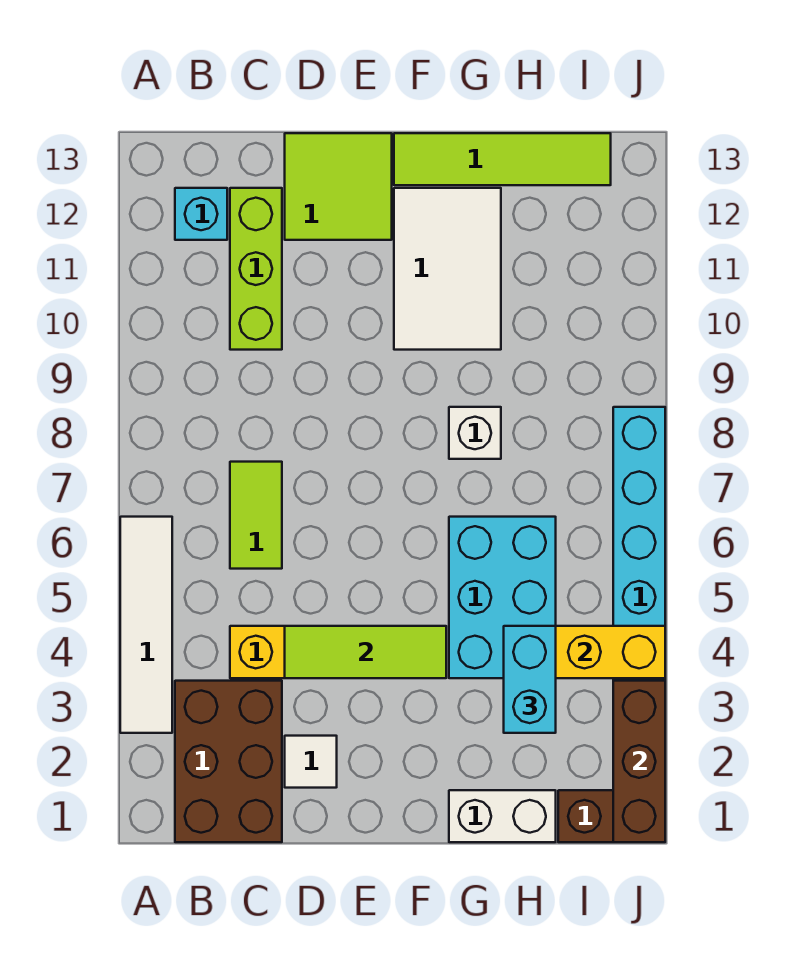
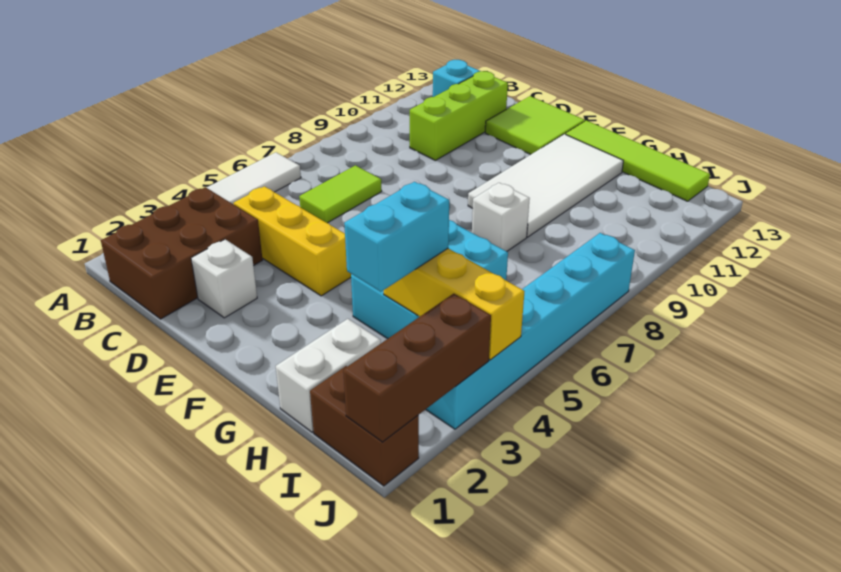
white tile D2 level 1 -> white brick D2 level 1
lime tile D4:F4 level 2 -> none
white tile F10:G12 level 1 -> white tile F9:G12 level 1
white brick G1:H1 level 1 -> white brick H1:H2 level 1

